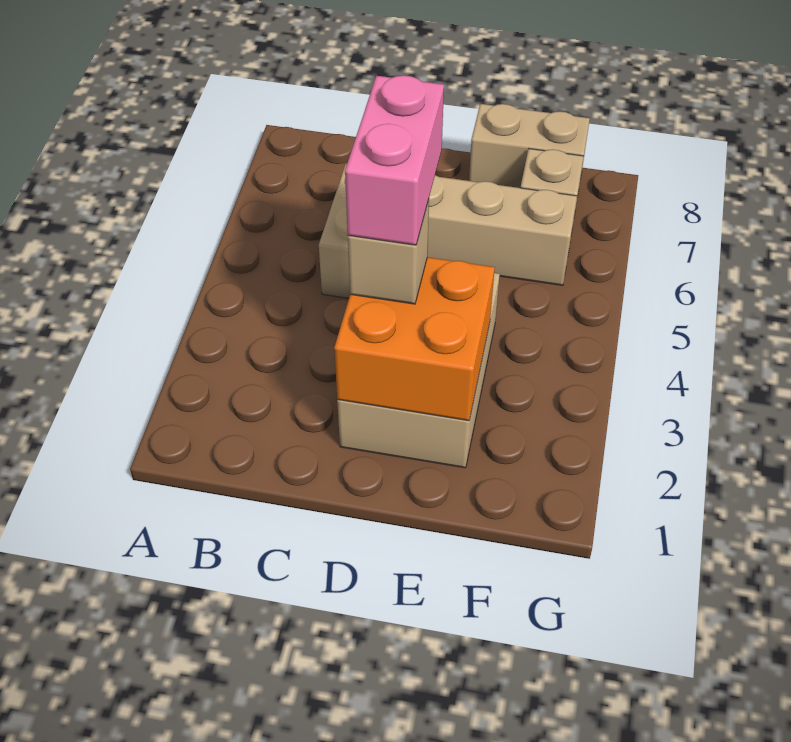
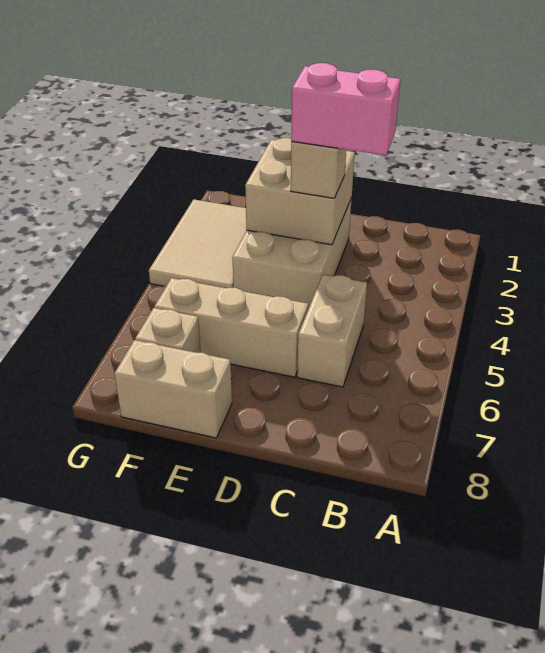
orange brick D2:E3 level 2 -> tan brick D2:E3 level 2
pink brick D3:D4 level 4 -> pink brick C3:D3 level 4
none -> tan tile F2:G4 level 1

